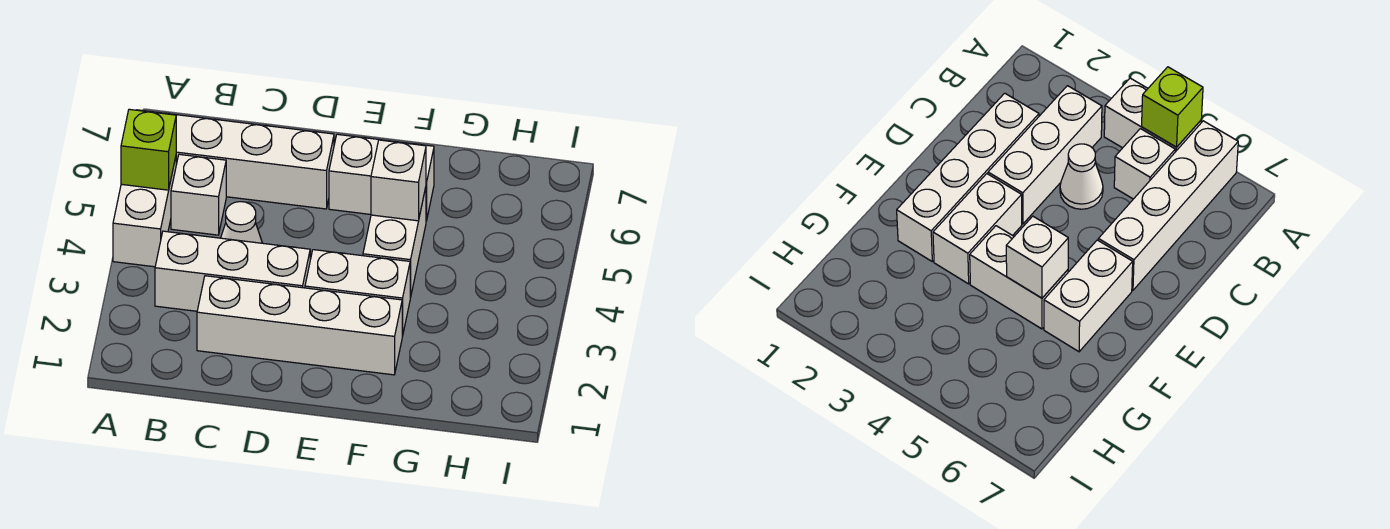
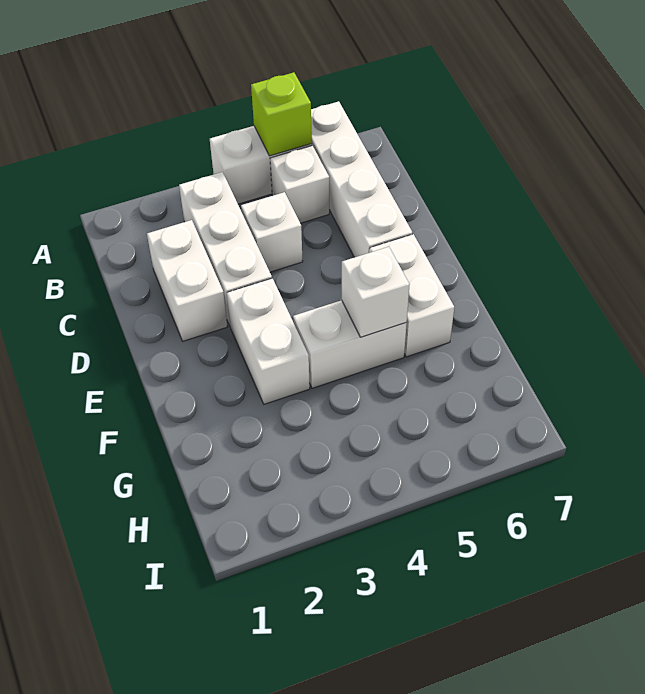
white brick C2:F2 level 1 -> white brick C2:D2 level 1
white cone C4 level 1 -> white brick C4 level 1

